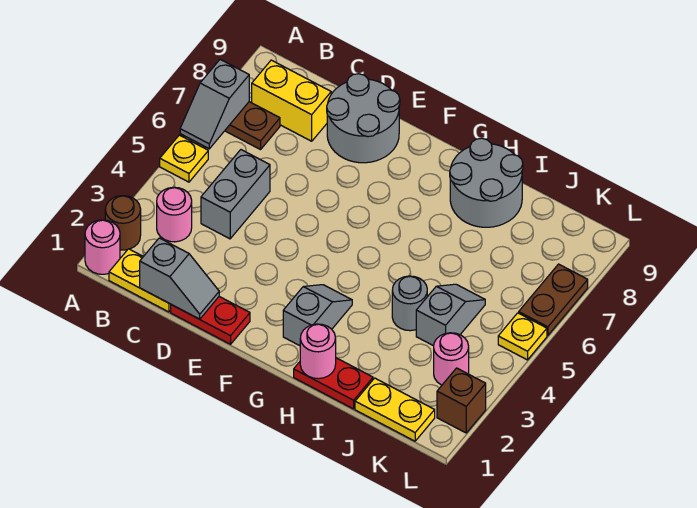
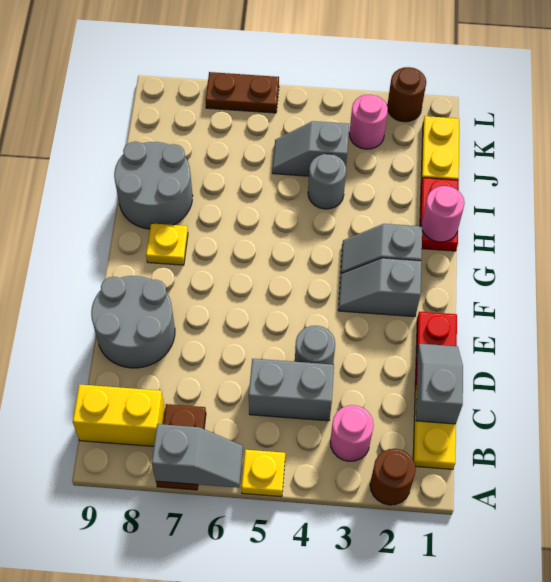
pink round brick A1 level 1 -> none
yellow brick B8:C8 level 1 -> yellow brick B8:B9 level 1
none -> grey round brick D4 level 1
none -> grey slope F2:F3 level 1 top 2
brown brick L2 level 1 -> brown round brick L2 level 1
yellow plate L5 level 1 -> yellow plate G8 level 1

